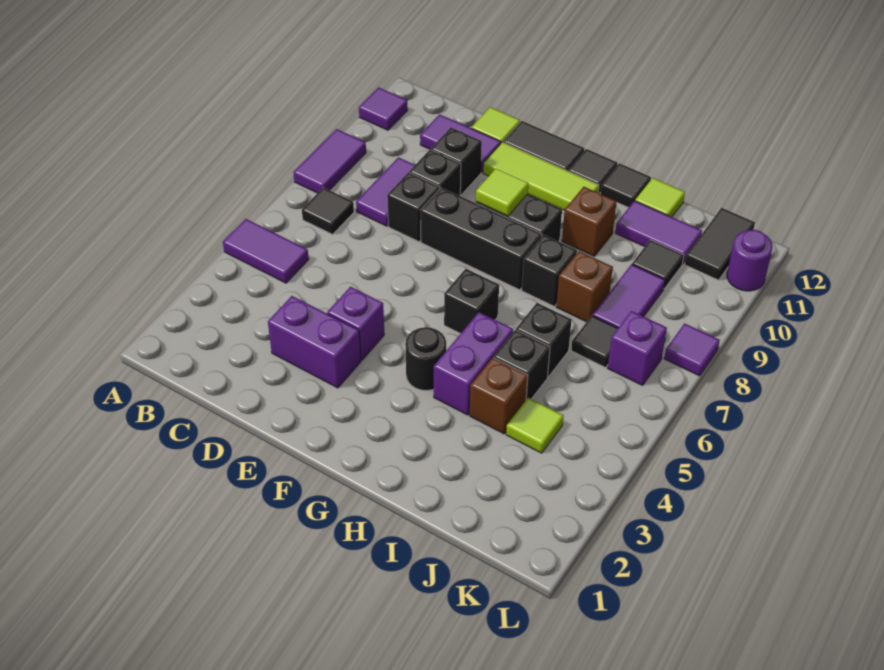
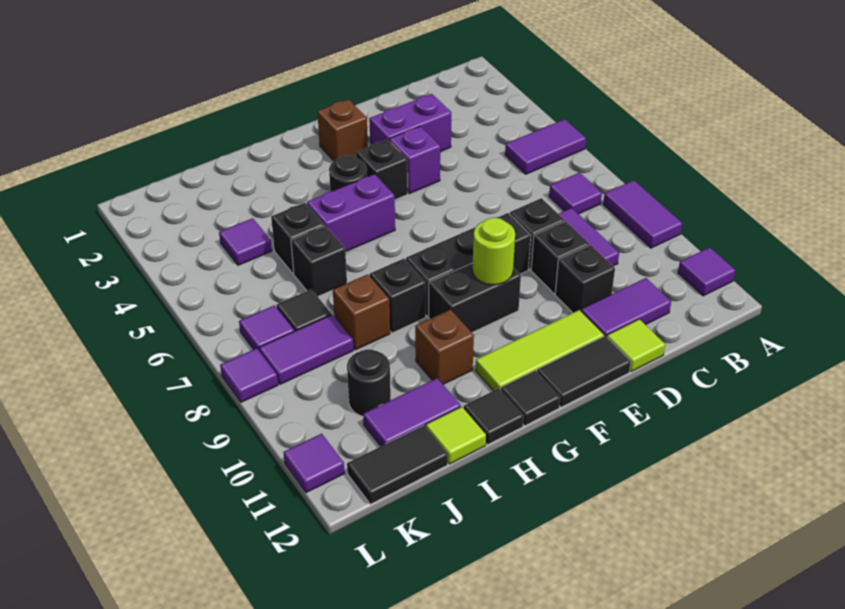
black tile B7 level 1 -> purple tile B7 level 1
lime tile F9 level 2 -> lime round brick F9 level 2
black brick G6 level 1 -> black brick F4 level 1
purple brick H4:H5 level 1 -> purple brick G5:H5 level 1
brown brick I4 level 1 -> brown brick F2 level 1
lime tile J4 level 1 -> purple tile J4 level 1
purple tile J8:J9 level 1 -> purple tile J8:K8 level 1
black tile J10 level 1 -> black round brick J10 level 1
purple brick K7 level 1 -> purple tile K7 level 1
black tile K11:K12 level 1 -> black tile J12:K12 level 1
purple round brick L11 level 1 -> purple tile L11 level 1

